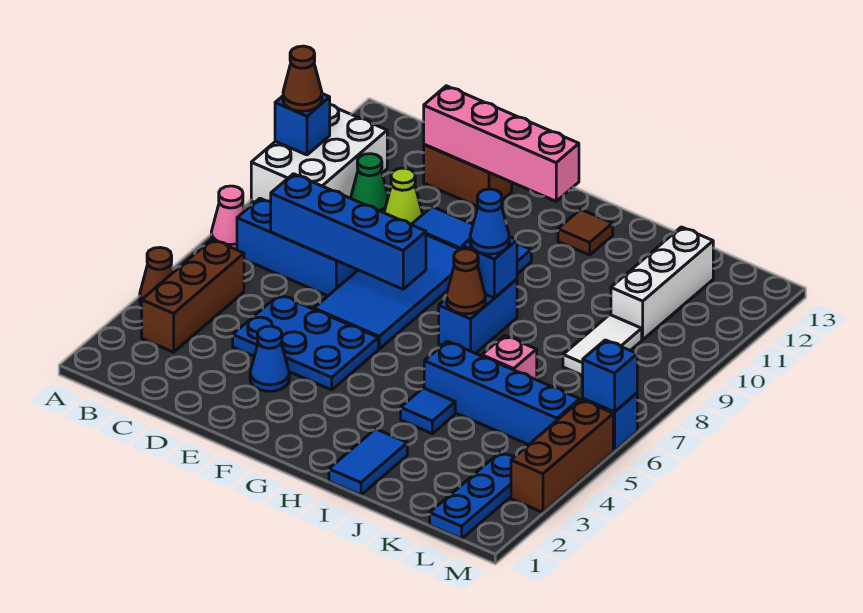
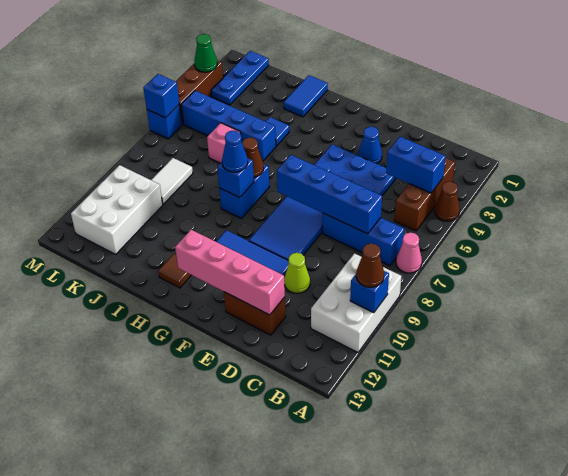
none -> blue brick B4:C4 level 2
green cone C10 level 1 -> green cone M3 level 2
white brick K10:K12 level 1 -> white brick K10:L12 level 1

